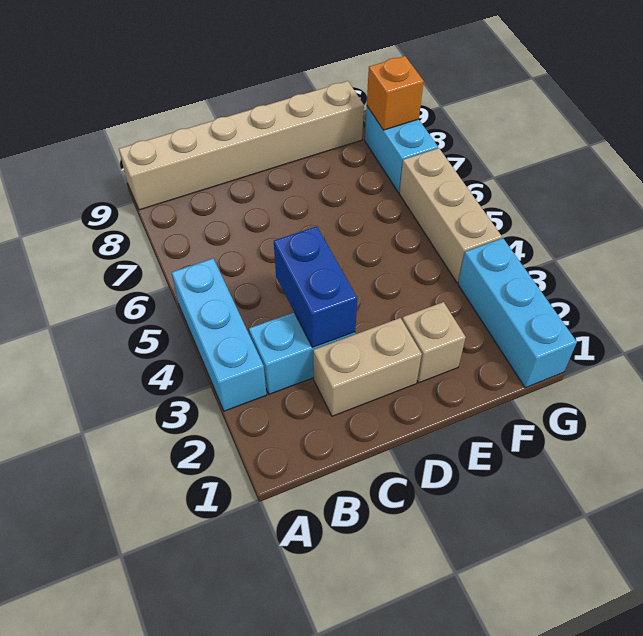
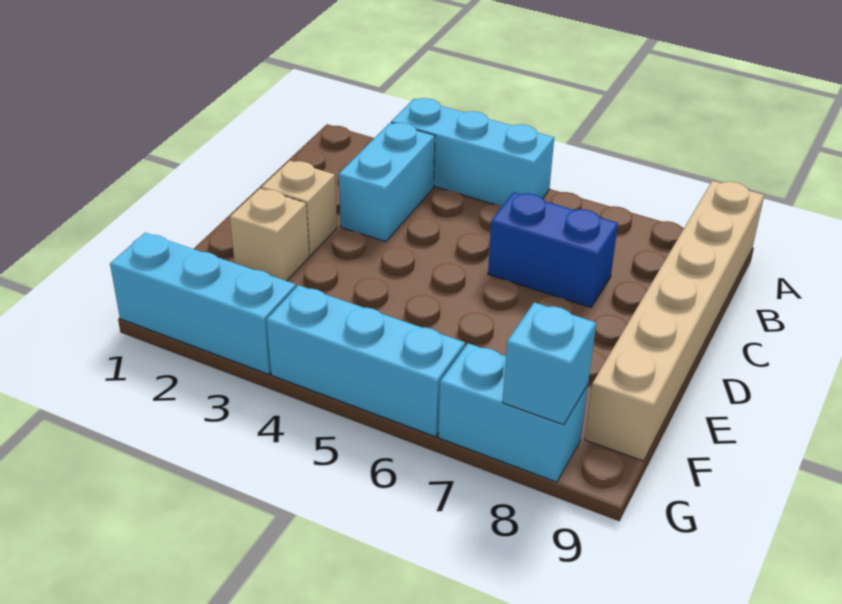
tan brick C2:D2 level 1 -> tan brick D2 level 1
blue brick C3:C4 level 2 -> blue brick C6:C7 level 1
tan brick G4:G6 level 1 -> cyan brick G4:G6 level 1
orange brick G8 level 2 -> cyan brick G8 level 2

